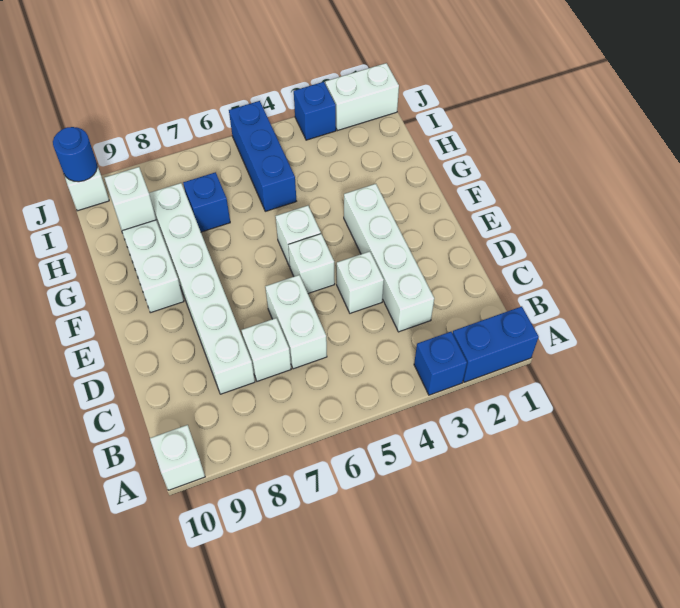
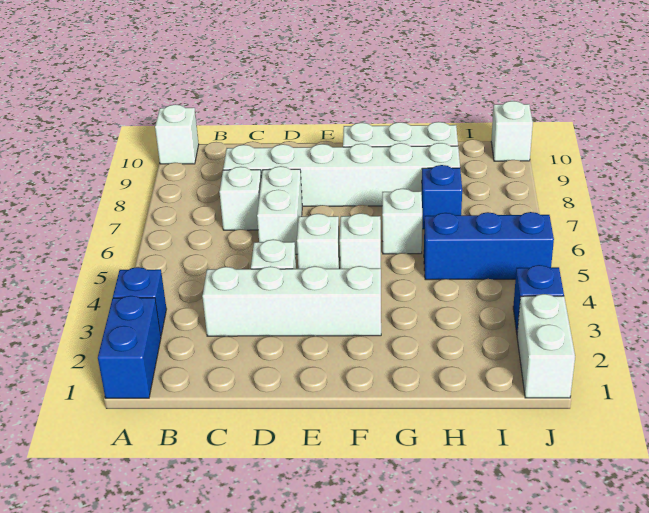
white brick C6:D6 level 1 -> white brick D6:D7 level 1
white brick H9 level 2 -> white brick G6 level 1
blue round brick J10 level 2 -> none

